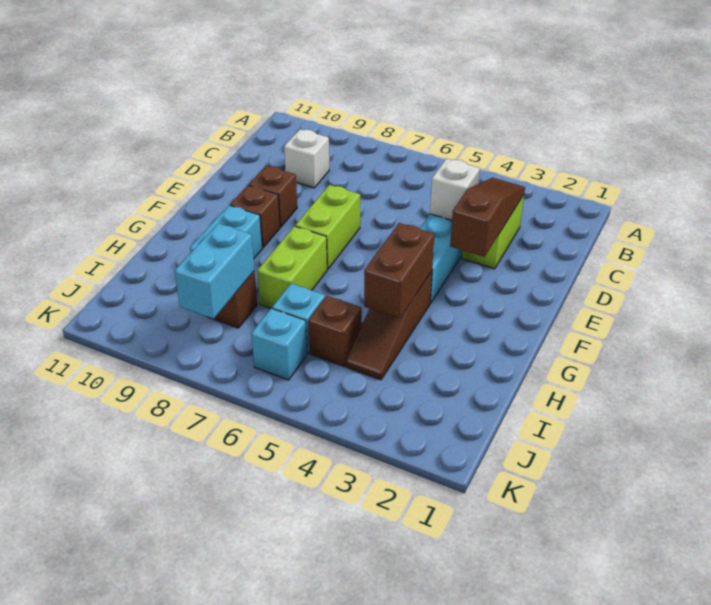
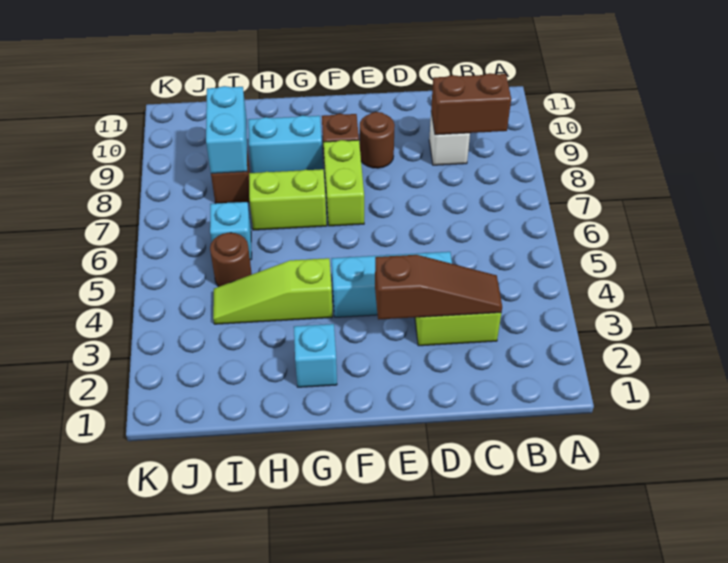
white brick D4 level 2 -> none
lime brick E7:F7 level 1 -> lime brick F7:F8 level 1
brown brick E9 level 1 -> brown round brick E9 level 1
brown slope G4:I4 level 1 top G -> lime slope G4:I4 level 1 top G
brown brick G4:H4 level 2 -> brown brick B9:C9 level 2
brown brick I5 level 1 -> brown round brick I5 level 1
cyan brick I8:J8 level 2 -> cyan brick I8:I9 level 2
cyan brick J6 level 1 -> cyan brick G2 level 1

